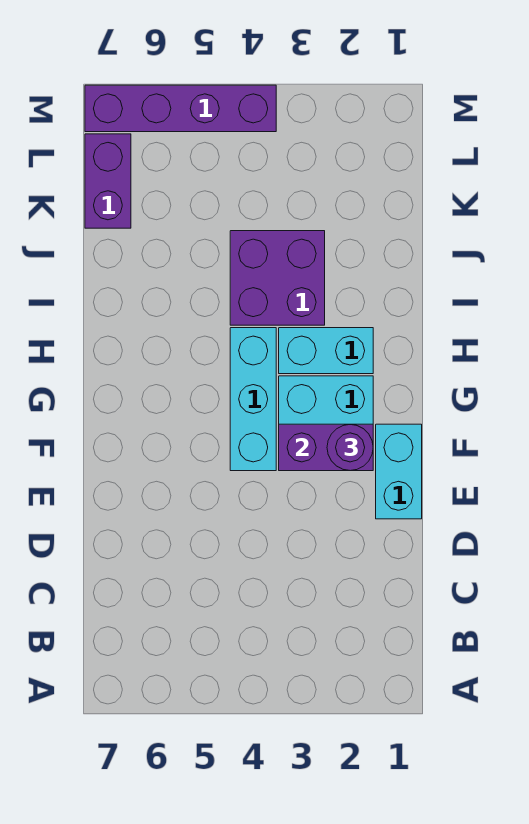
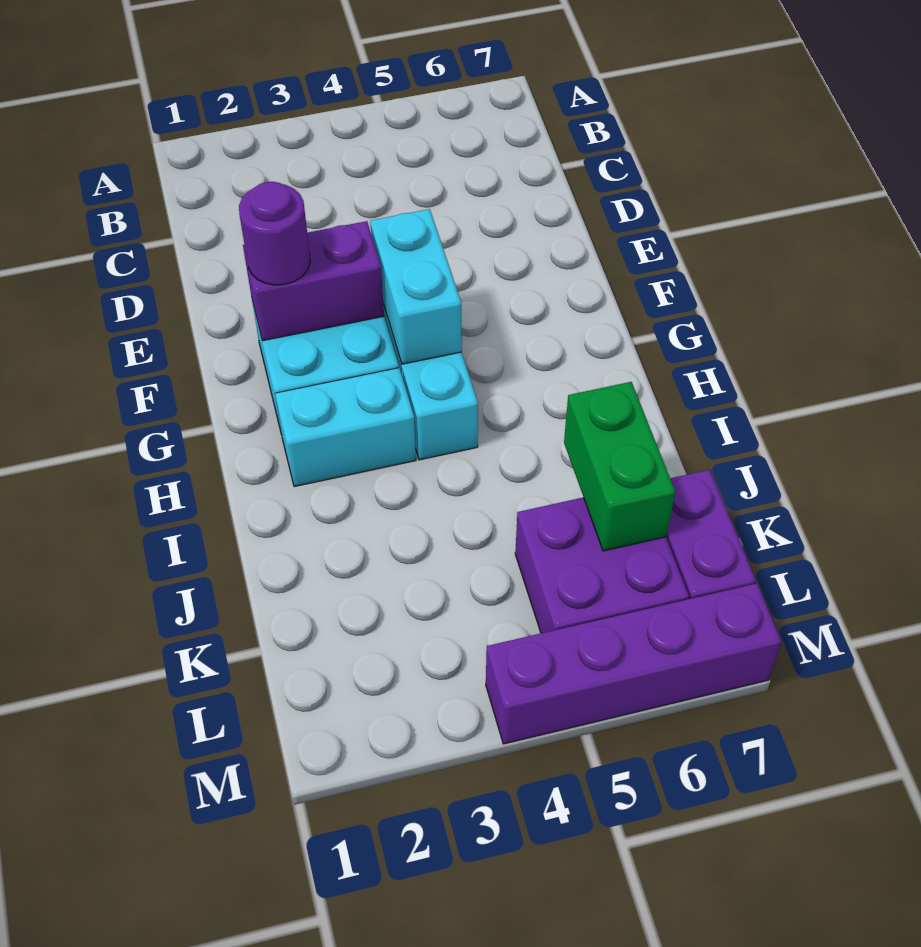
cyan brick E1:F1 level 1 -> cyan brick F4:G4 level 2
purple brick I3:J4 level 1 -> purple brick K5:L6 level 1
none -> green brick J6:K6 level 2

